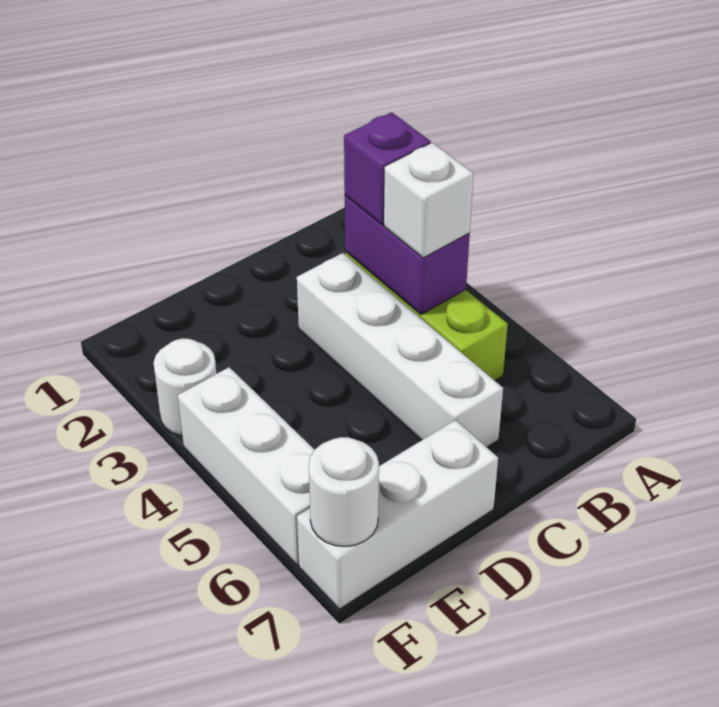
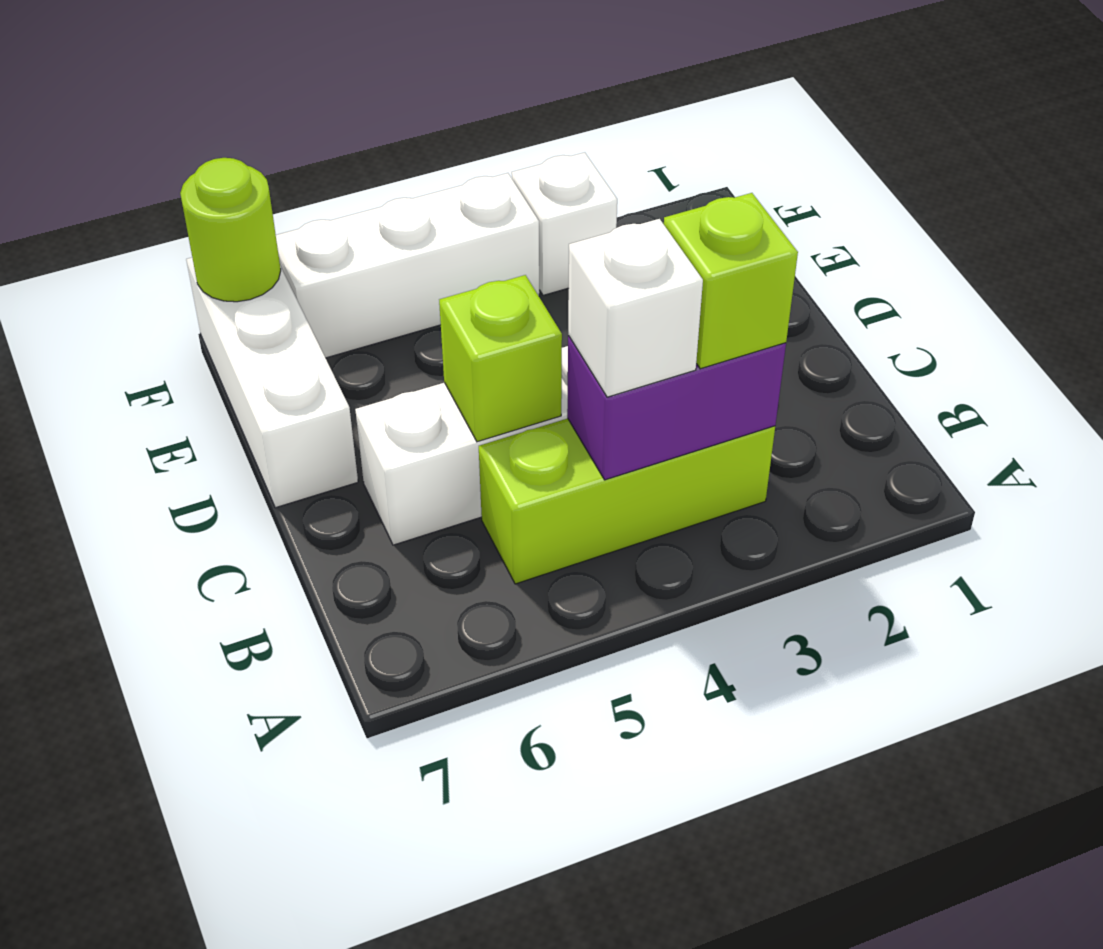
purple brick B3 level 3 -> lime brick B3 level 3
none -> lime brick C5 level 2
white round brick F3 level 1 -> white brick F3 level 1
white round brick F7 level 2 -> lime round brick F7 level 2

